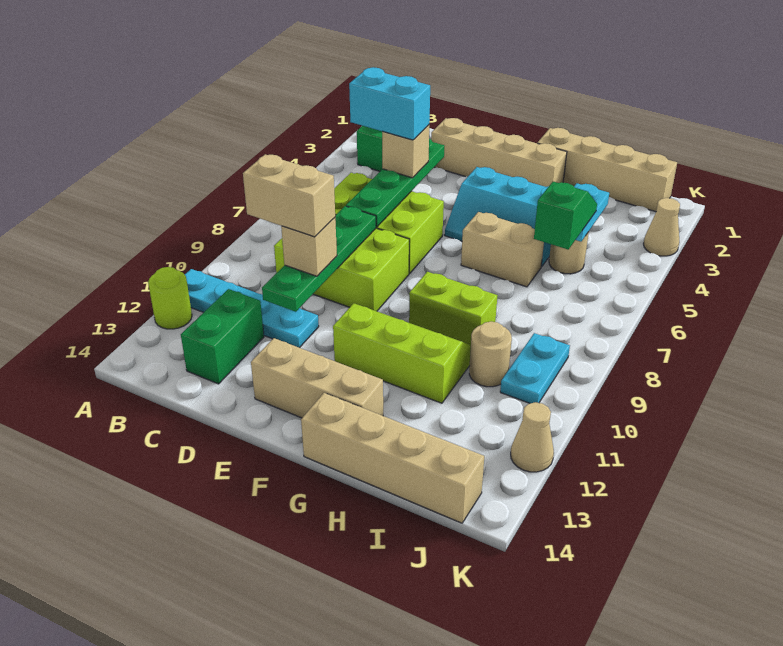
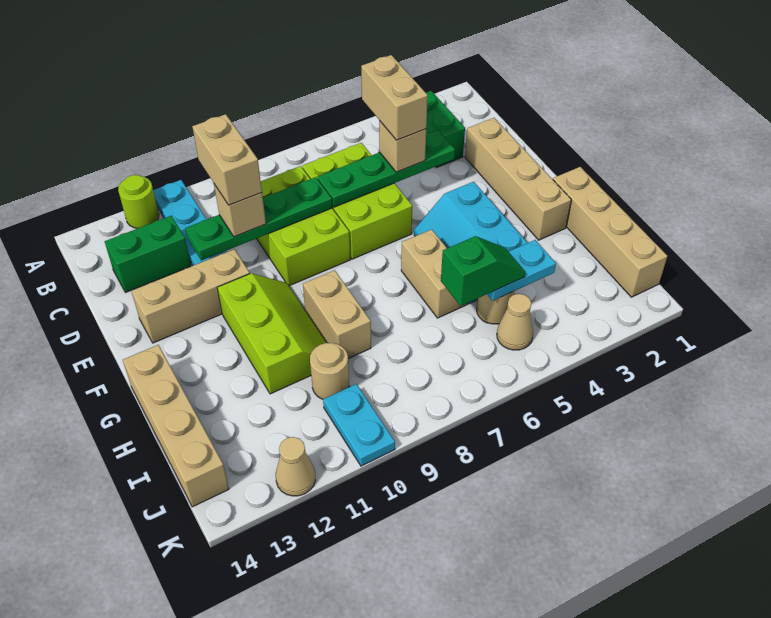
cyan brick C5:D5 level 4 -> tan brick C5:D5 level 4
tan brick E13:G13 level 1 -> tan brick E11:E13 level 1
lime brick G9:H9 level 1 -> tan brick G9:H9 level 1
cyan plate J9:J10 level 1 -> cyan plate J10:K10 level 1
tan cone K3 level 1 -> tan cone J5 level 1

